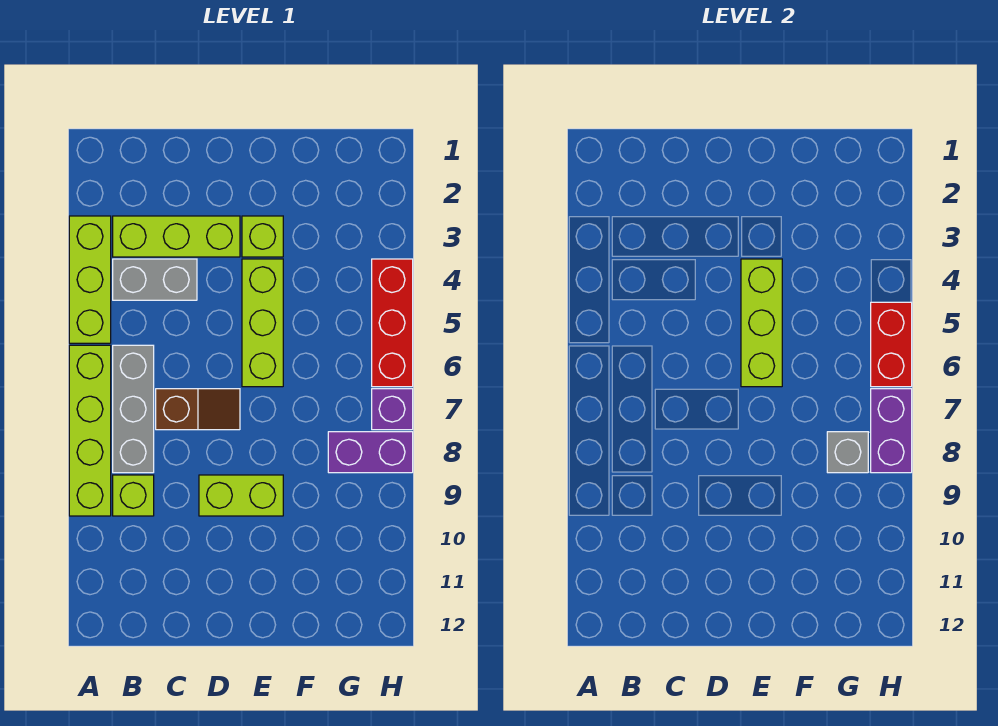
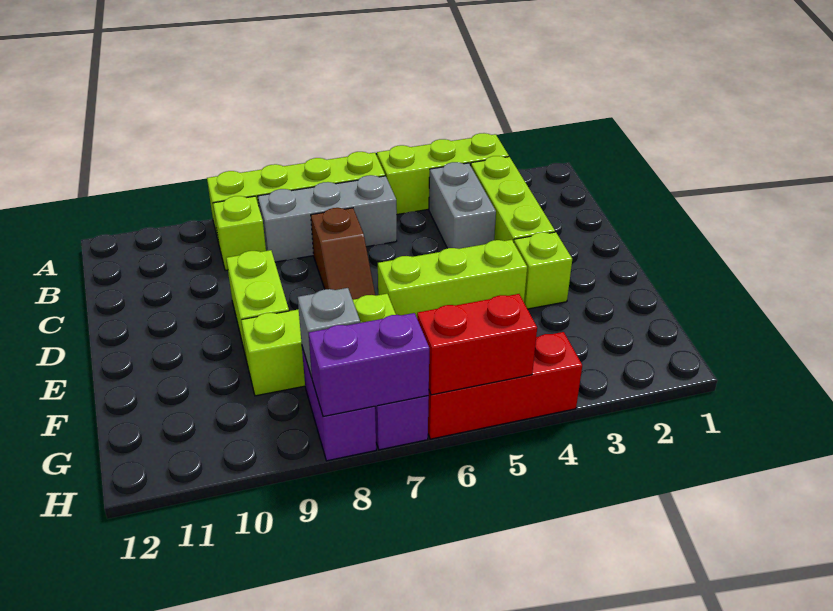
lime brick E4:E6 level 2 -> lime brick F7:F9 level 1

